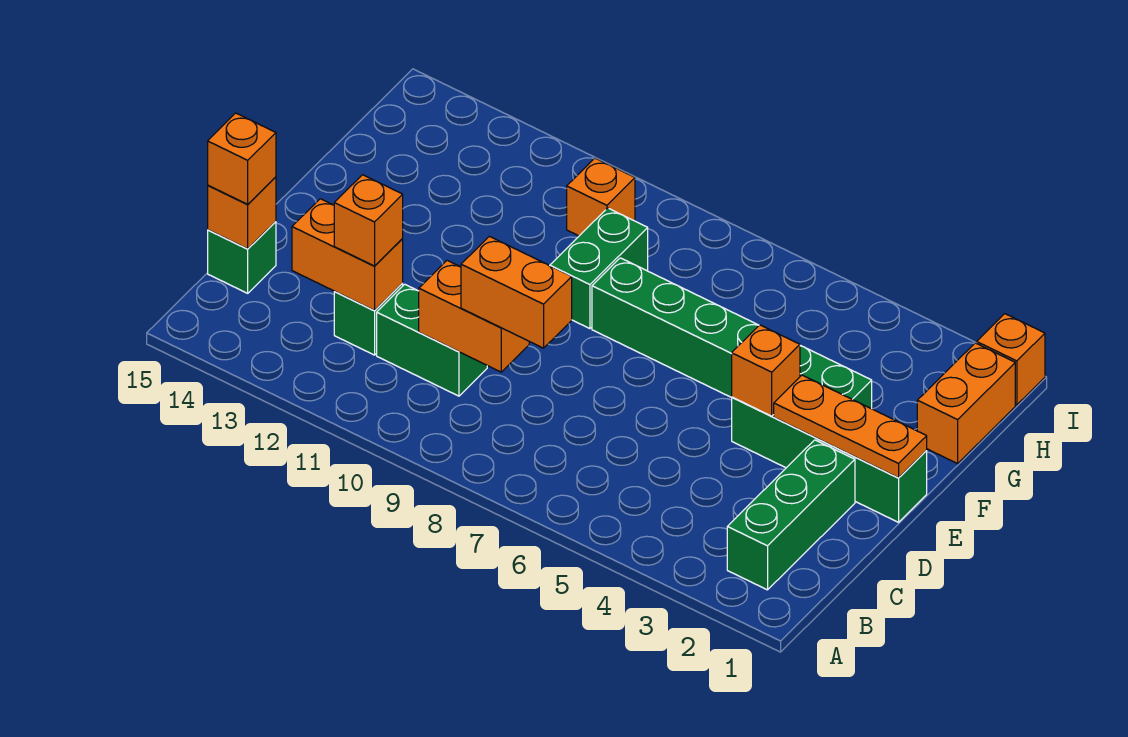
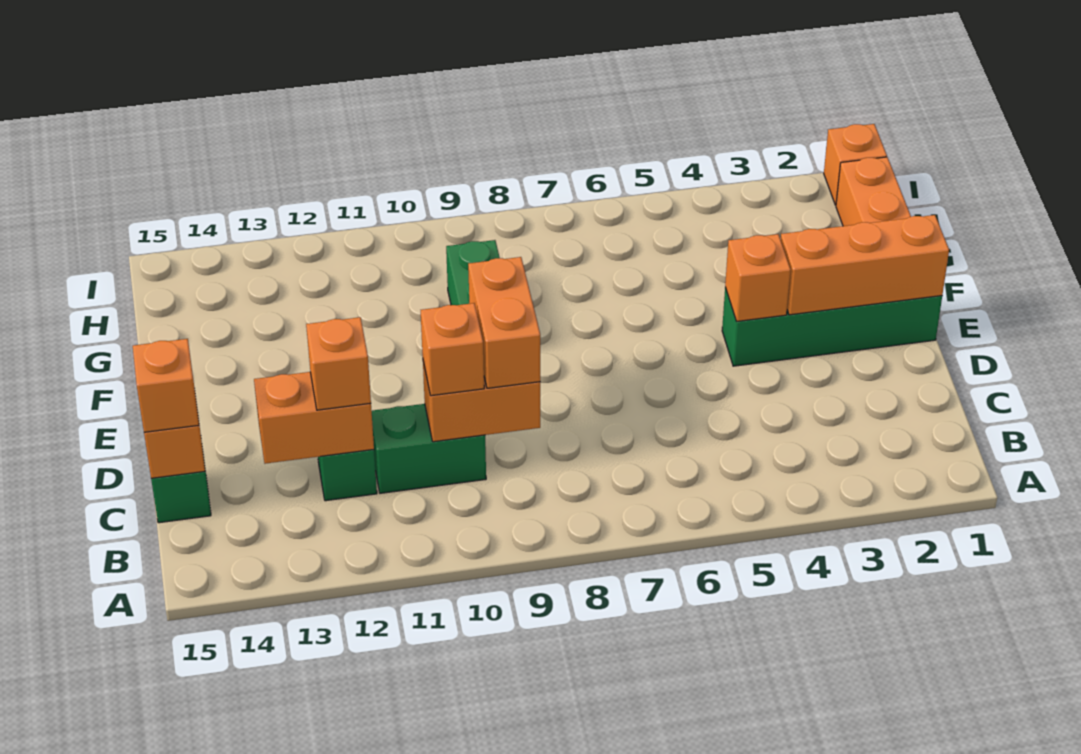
green brick B2:D2 level 1 -> none
orange brick C8:C9 level 3 -> orange brick C9:D9 level 3
orange plate E1:E3 level 2 -> orange brick E1:E3 level 2
green brick F3:F8 level 1 -> none
orange brick H10 level 1 -> orange brick C10 level 3

